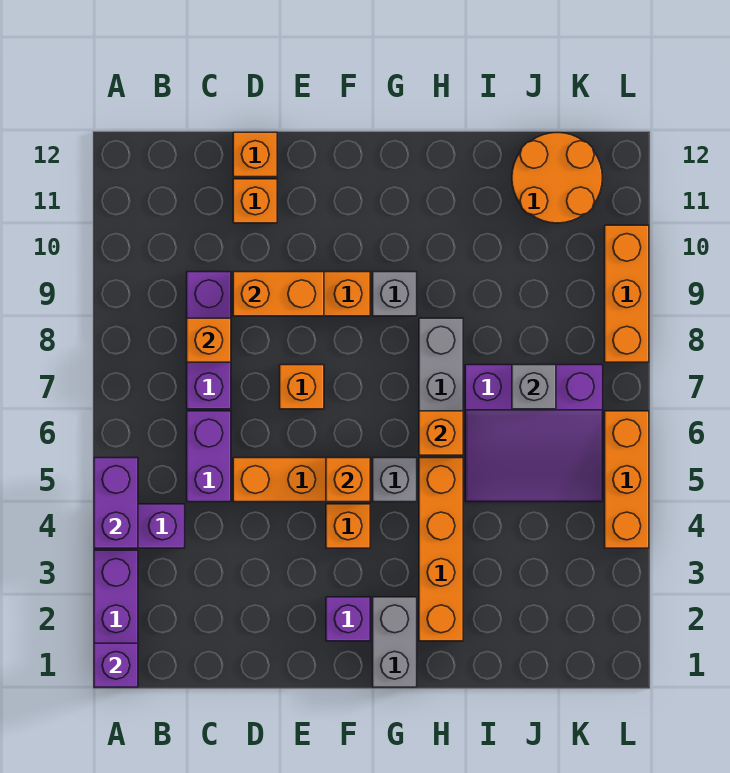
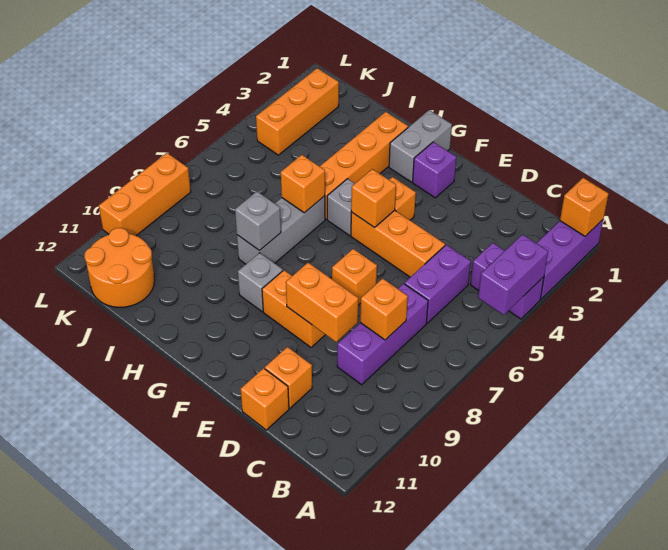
purple brick A1 level 2 -> orange brick A1 level 2
purple slope I5:K7 level 1 top 7 -> none
grey brick J7 level 2 -> grey brick H8 level 2
orange brick L4:L6 level 1 -> orange brick K2:K4 level 1

